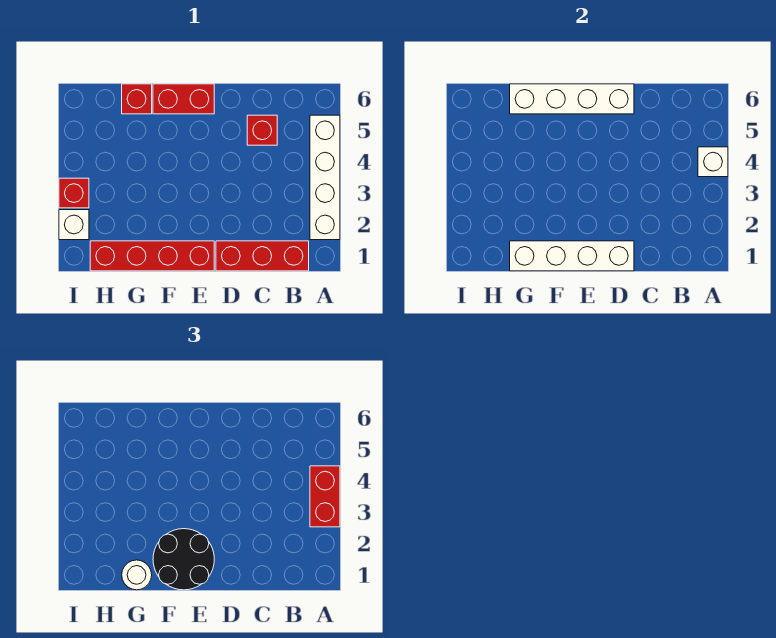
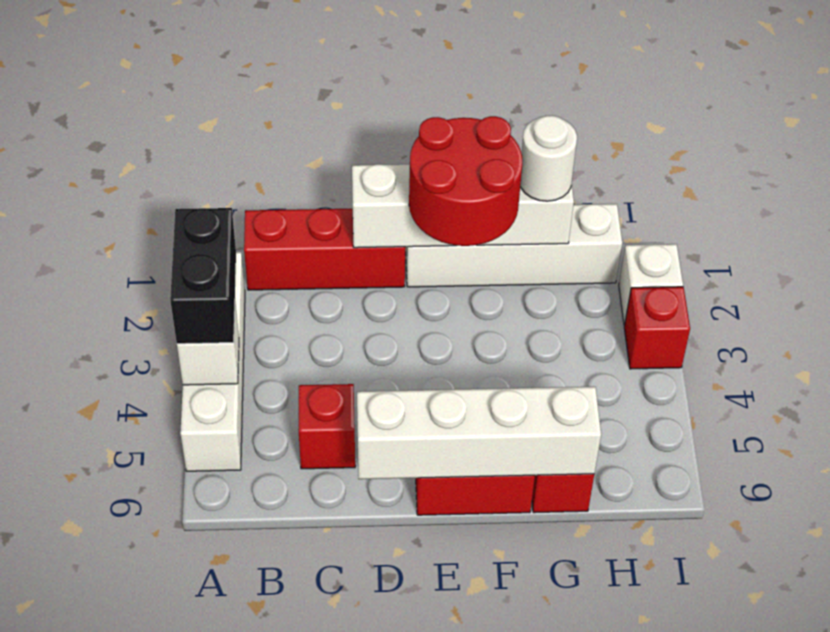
red brick A3:A4 level 3 -> black brick A3:A4 level 3
red brick E1:H1 level 1 -> white brick E1:H1 level 1
black round brick E1:F2 level 3 -> red round brick E1:F2 level 3

